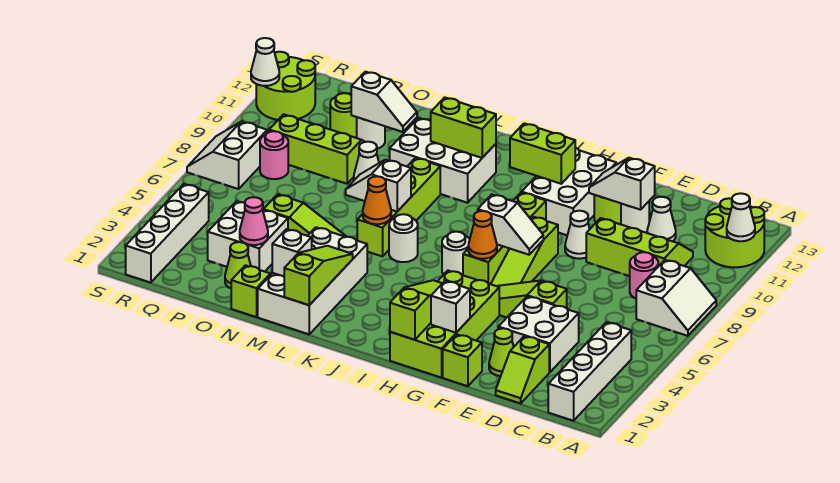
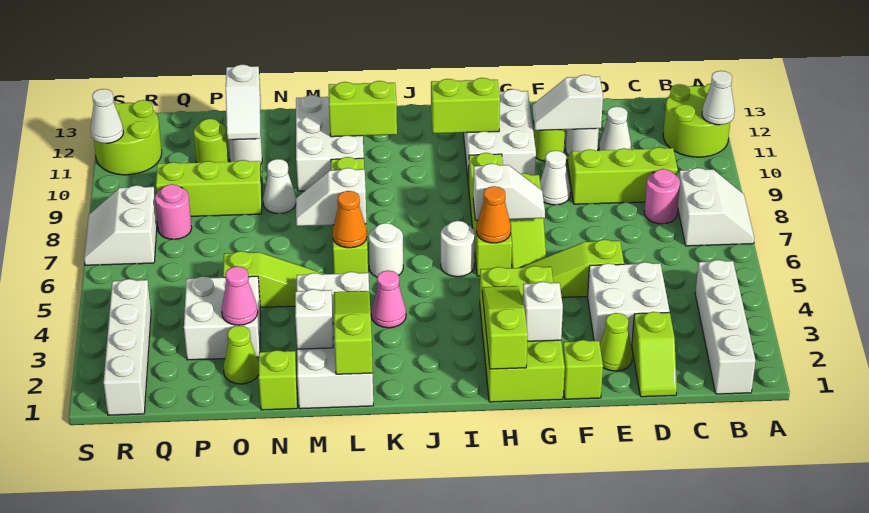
none -> pink cone K4 level 1
white brick K10:M11 level 1 -> white brick L10:M12 level 1
white slope N11:O11 level 2 top O -> white slope O11:O12 level 2 top 12

